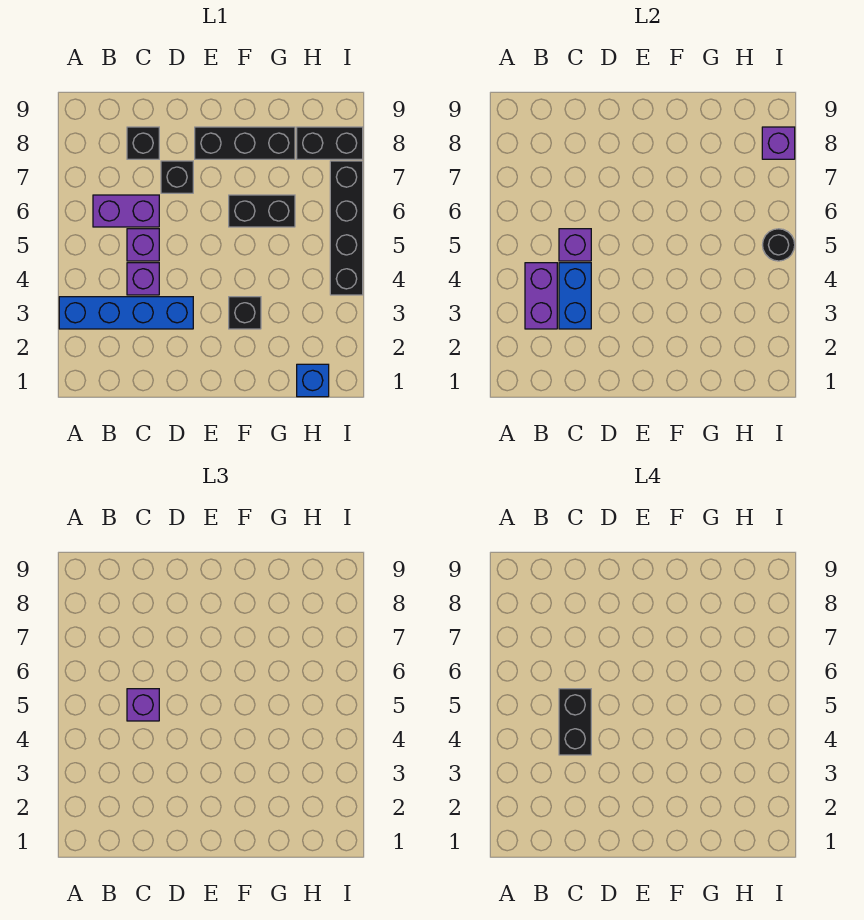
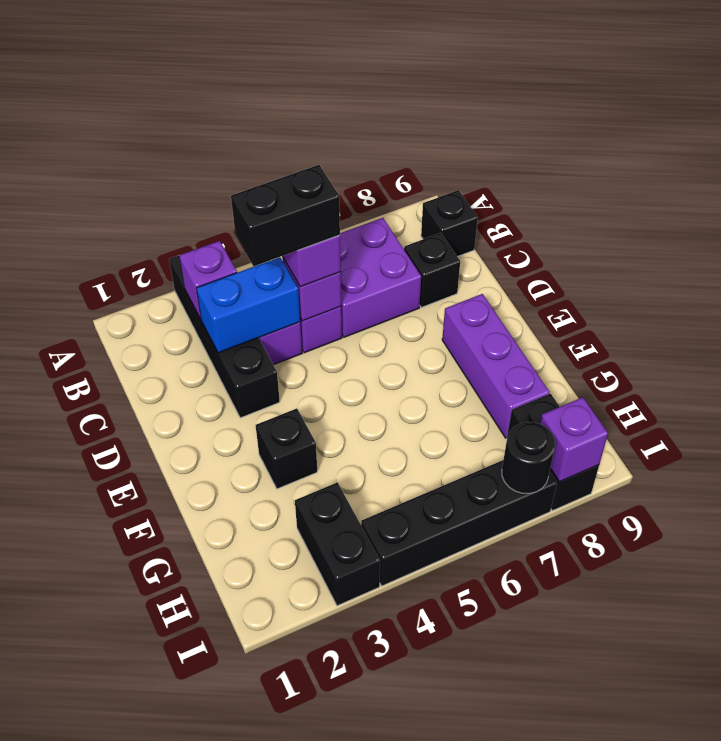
blue brick A3:D3 level 1 -> black brick A3:D3 level 1
purple brick B3:B4 level 2 -> purple brick B3 level 2
purple brick B6:C6 level 1 -> purple brick B6:C7 level 1
black brick D7 level 1 -> black brick B9 level 1
black brick E8:G8 level 1 -> purple brick E8:G8 level 1
black brick F6:G6 level 1 -> black brick H3:I3 level 1
blue brick H1 level 1 -> none
black round brick I5 level 2 -> black round brick I7 level 2

